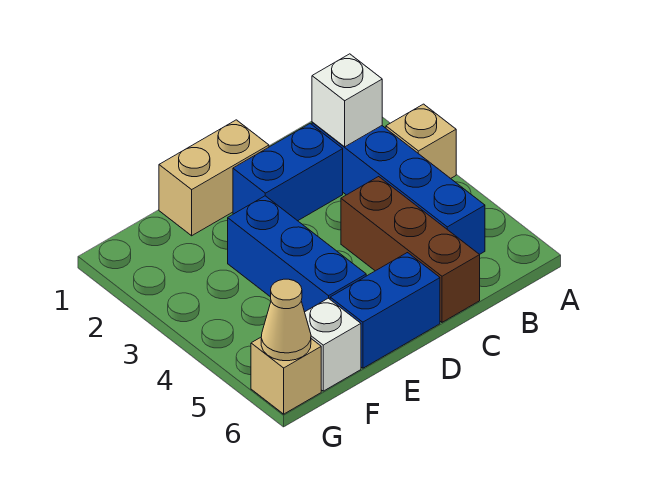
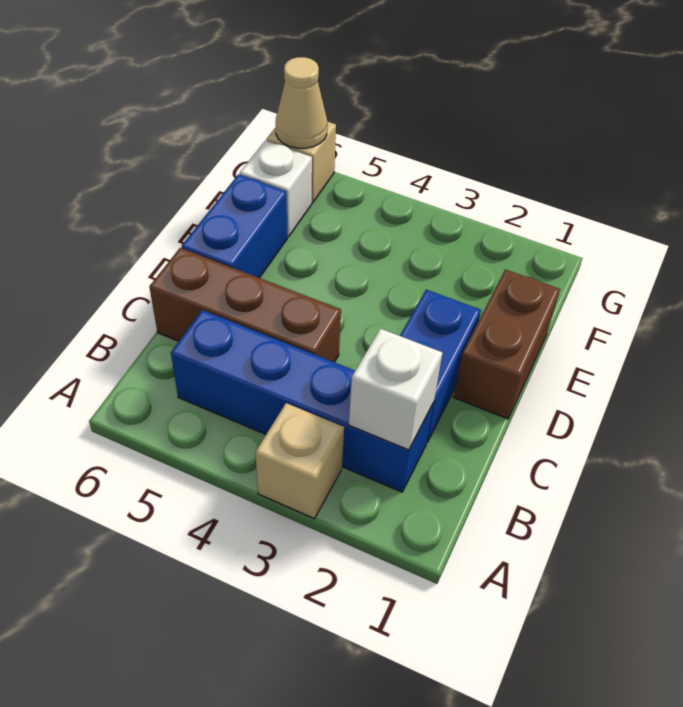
tan brick D1:E1 level 1 -> brown brick D1:E1 level 1
blue brick E3:E5 level 1 -> none

